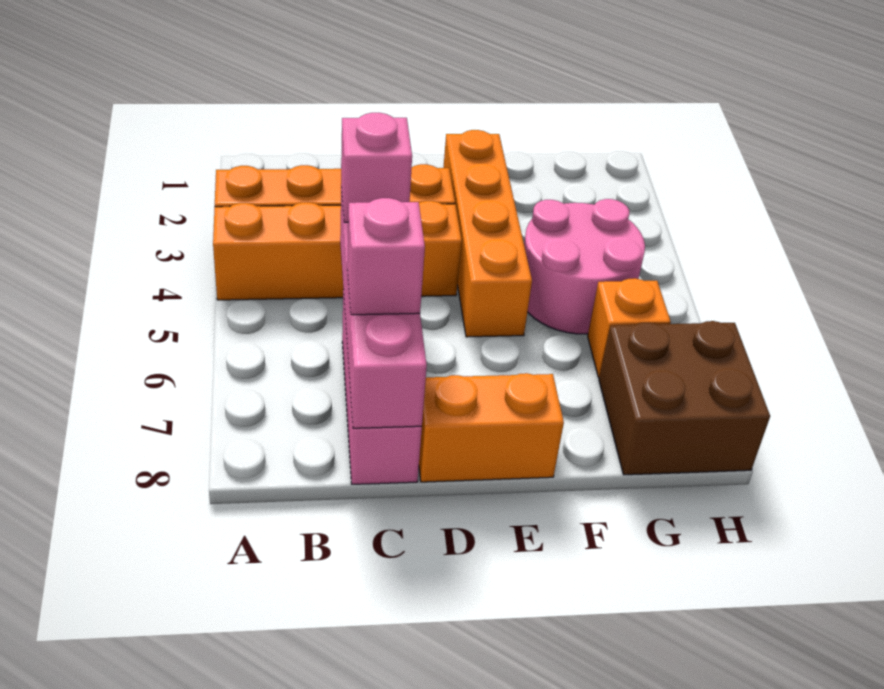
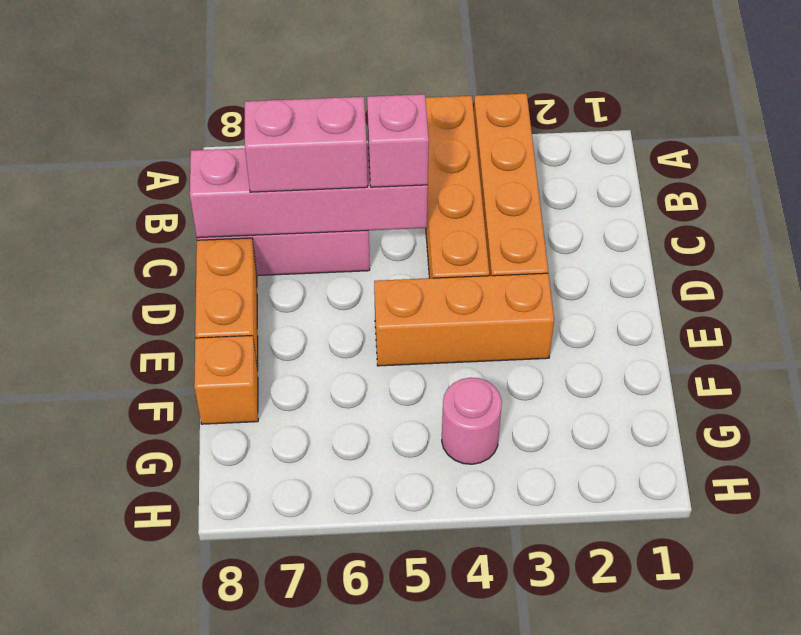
pink brick C7 level 3 -> pink brick C6:C7 level 3
orange brick E2:E5 level 1 -> orange brick E3:E5 level 1
pink round brick F4:G5 level 1 -> pink round brick G4 level 1
orange brick G6 level 1 -> orange brick F8 level 1
brown brick G7:H8 level 1 -> none

